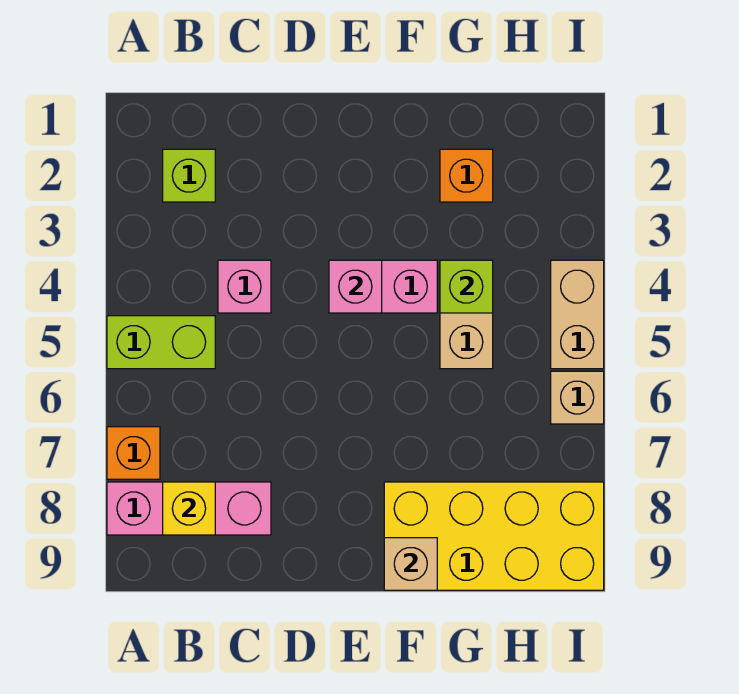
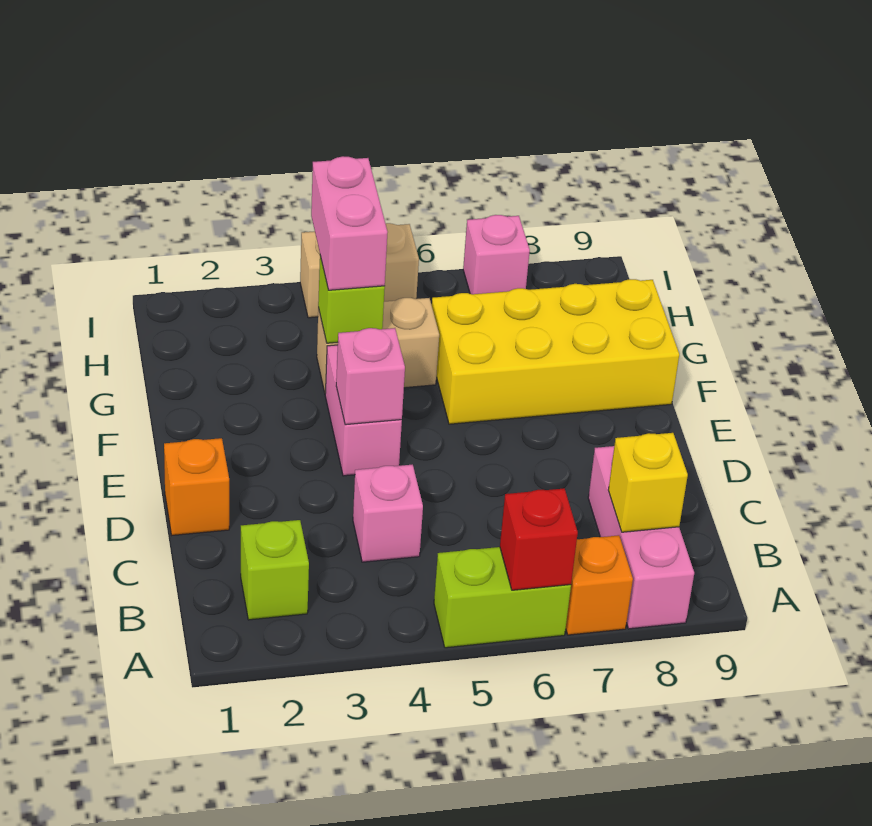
lime brick A5:B5 level 1 -> lime brick A5:A6 level 1
none -> red brick A6 level 2
yellow brick F8:I9 level 1 -> yellow brick F6:G9 level 1
tan brick F9 level 2 -> none
orange brick G2 level 1 -> orange brick D1 level 1
none -> pink brick G4:H4 level 3
tan brick I6 level 1 -> none
none -> pink brick I7 level 1

